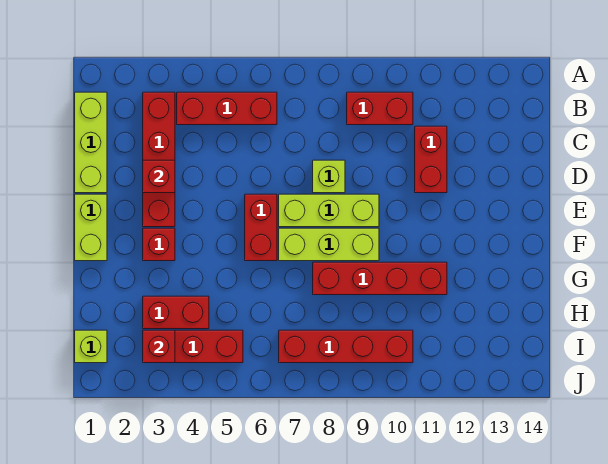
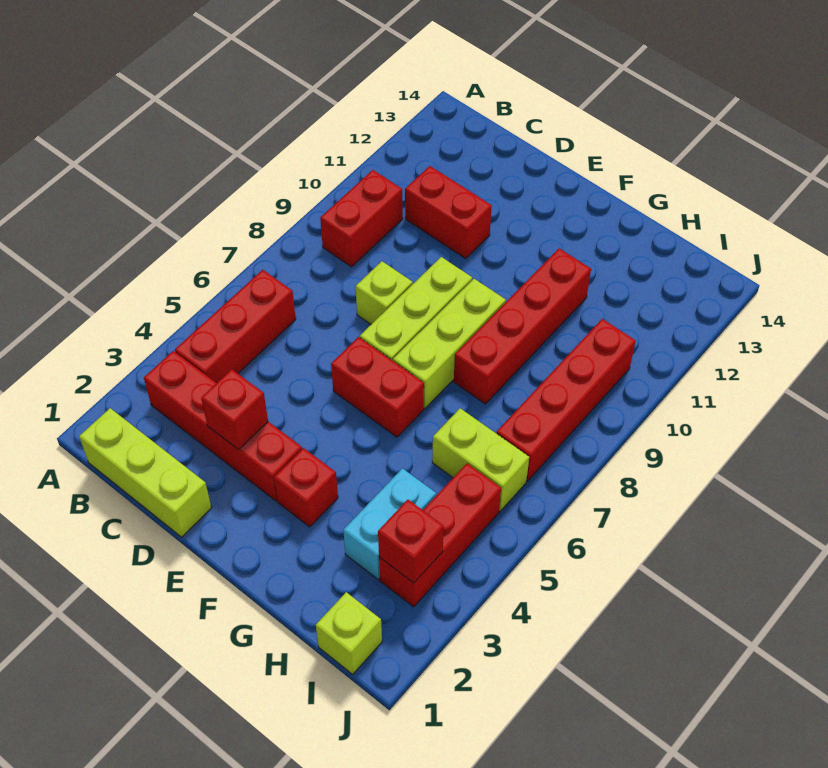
lime brick E1:F1 level 1 -> lime brick H6:I6 level 1
red brick H3:H4 level 1 -> cyan brick H3:H4 level 1

